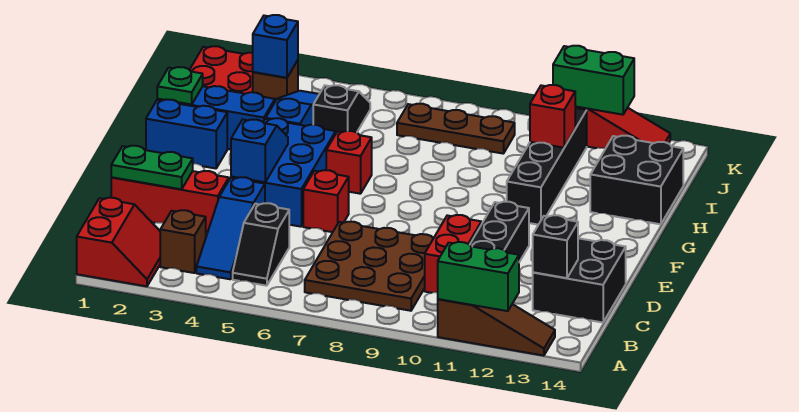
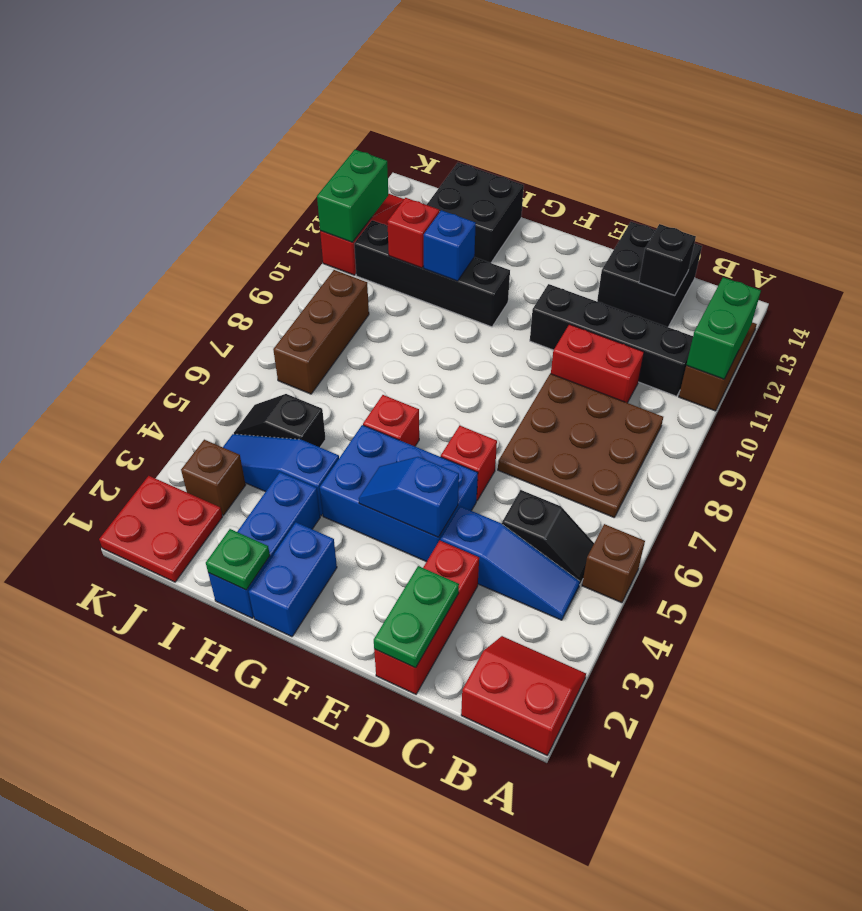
brown brick B3 level 1 -> brown brick A5 level 1
blue brick J3 level 2 -> blue brick H11 level 2
brown plate J7:J9 level 1 -> brown brick J7:J9 level 1

